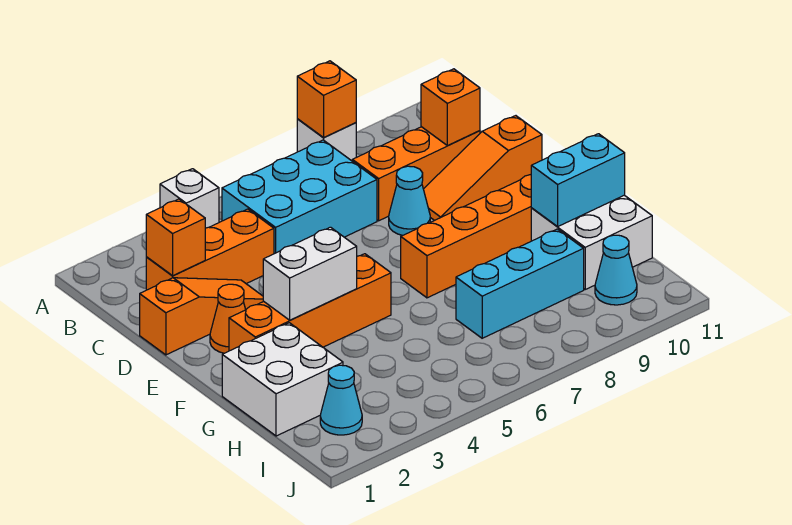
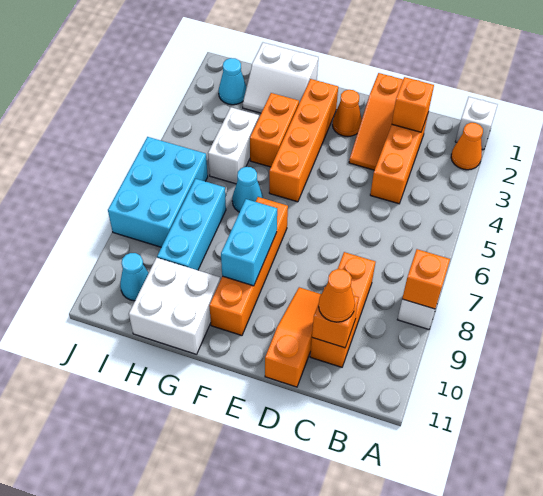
none -> orange cone A2 level 1
white brick A4 level 1 -> white brick A1 level 1
cyan brick B5:C7 level 1 -> cyan brick I6:J8 level 1
none -> orange cone C10 level 3
cyan cone D8 level 1 -> cyan cone G6 level 1
white brick F3:F4 level 2 -> white brick H4:H5 level 1
white brick G1:H2 level 1 -> white slope G1:H2 level 1 top 1
none -> orange brick G3:G4 level 1
cyan brick G10:G11 level 2 -> cyan brick F8:F9 level 2

